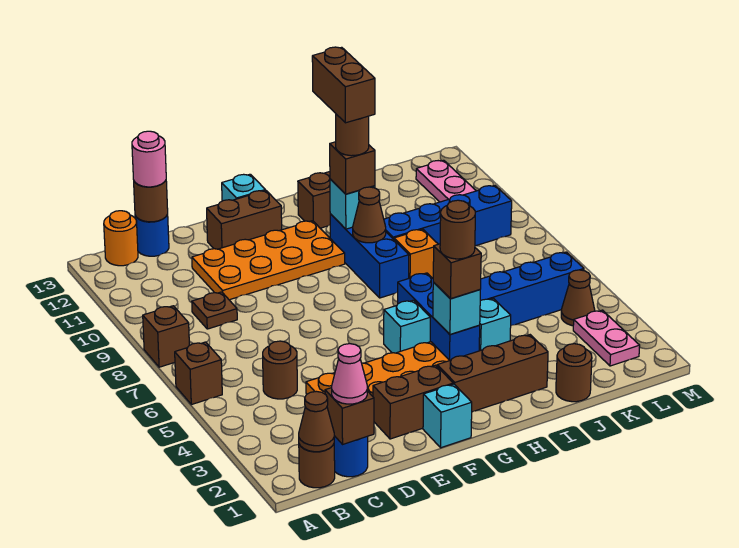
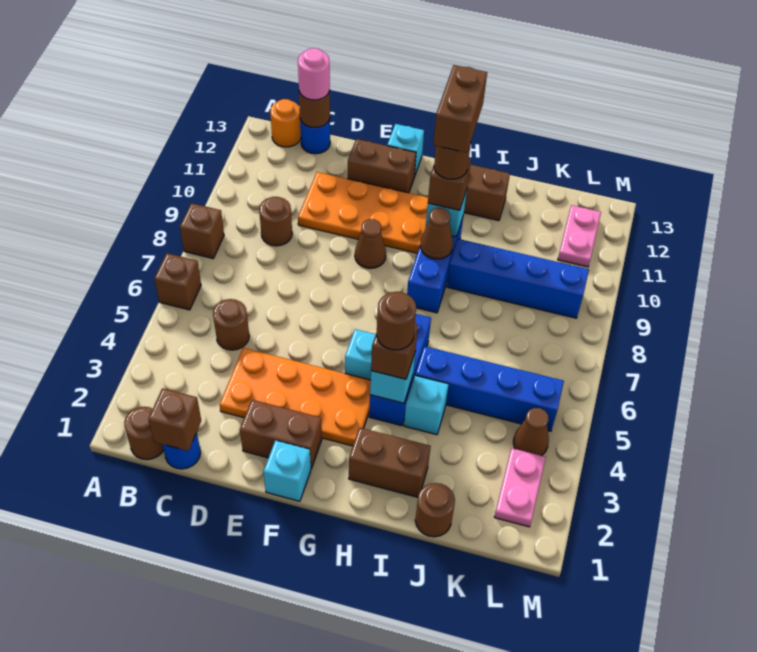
brown cone B1 level 2 -> brown cone F9 level 1
pink cone C1 level 3 -> none
brown plate C9 level 1 -> brown round brick C9 level 1
brown brick G2:I2 level 1 -> brown brick H2:I2 level 1
orange brick I8 level 1 -> none

